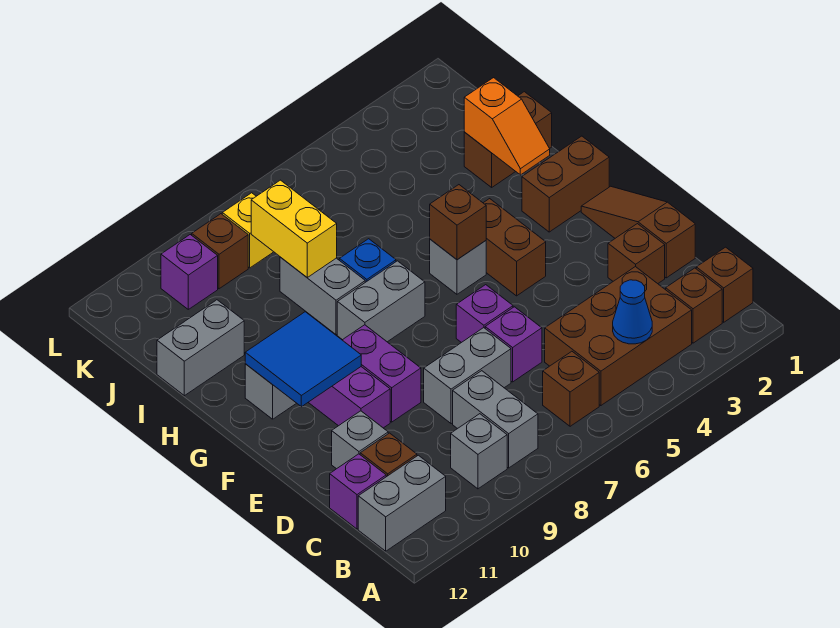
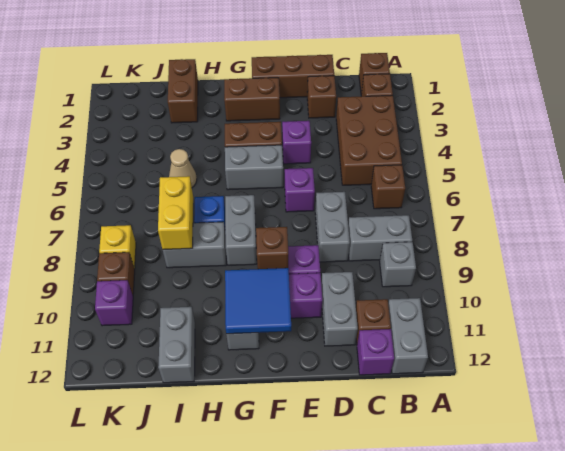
blue cone B4 level 2 -> none
brown slope D1:F1 level 1 top D -> brown brick D1:F1 level 1
purple brick D6 level 1 -> purple brick E4 level 1
grey brick D11 level 1 -> grey brick D10:D11 level 1
brown brick G1:G2 level 1 -> brown brick F2:G2 level 1
grey brick G5 level 1 -> grey brick F5:G5 level 1
brown brick G5 level 2 -> brown brick F9 level 2
orange slope H2:I2 level 2 top I -> none
none -> tan cone I5 level 1
yellow brick I8:J8 level 2 -> yellow brick I7:I8 level 2

